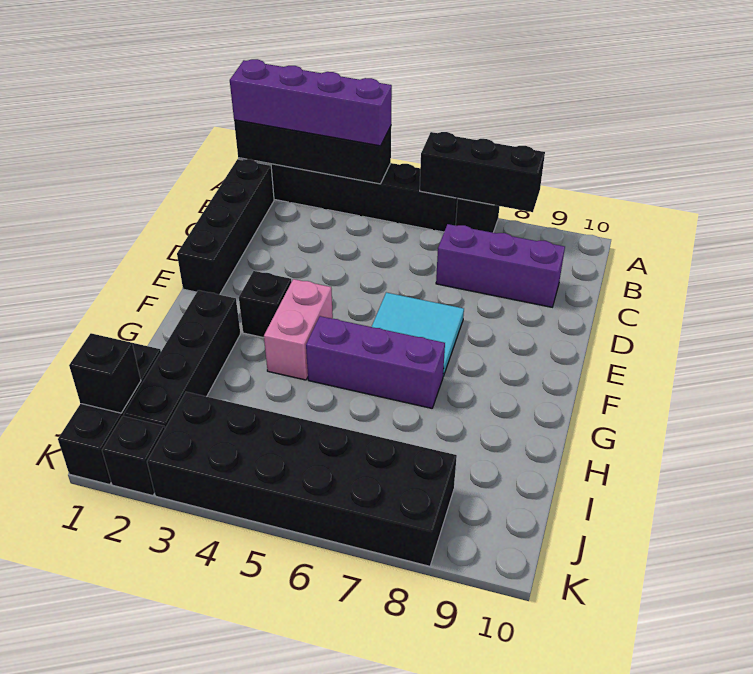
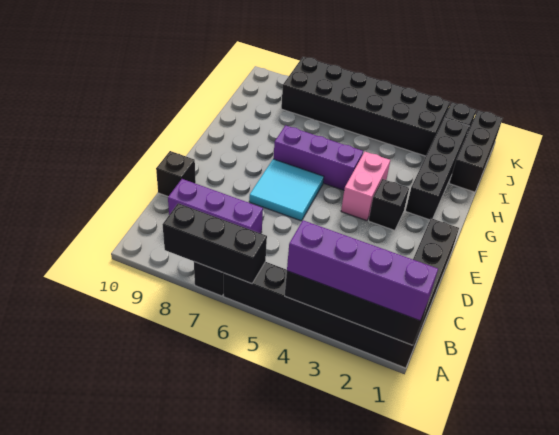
black brick J1 level 2 -> black brick D10 level 1

